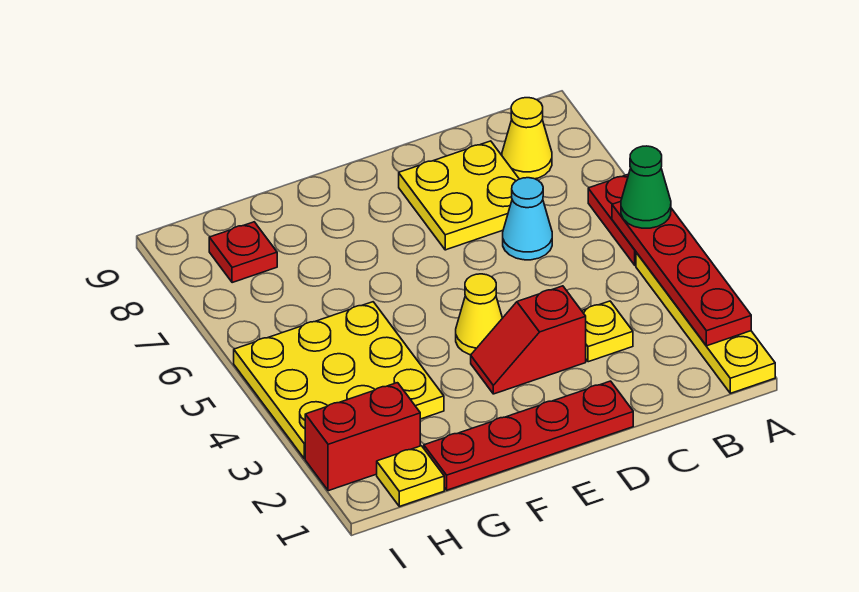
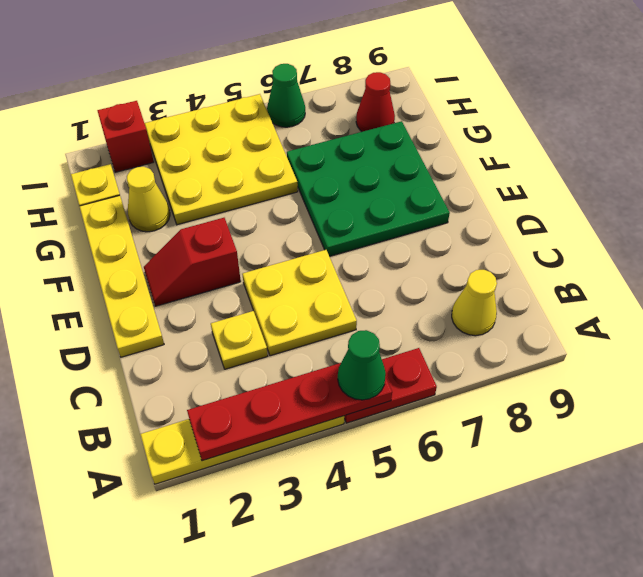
cyan cone C6 level 1 -> none
yellow plate C7:D8 level 1 -> yellow plate C4:D5 level 1
red plate D1:G1 level 1 -> yellow plate D1:G1 level 1
red slope D3:E3 level 1 top D -> red slope E2:E3 level 1 top 3
yellow cone E4 level 1 -> yellow cone G2 level 1
none -> green plate E6:G8 level 1
red brick H2:I2 level 1 -> red brick I2 level 1
red plate H8 level 1 -> red cone H8 level 1
none -> green cone I6 level 1

